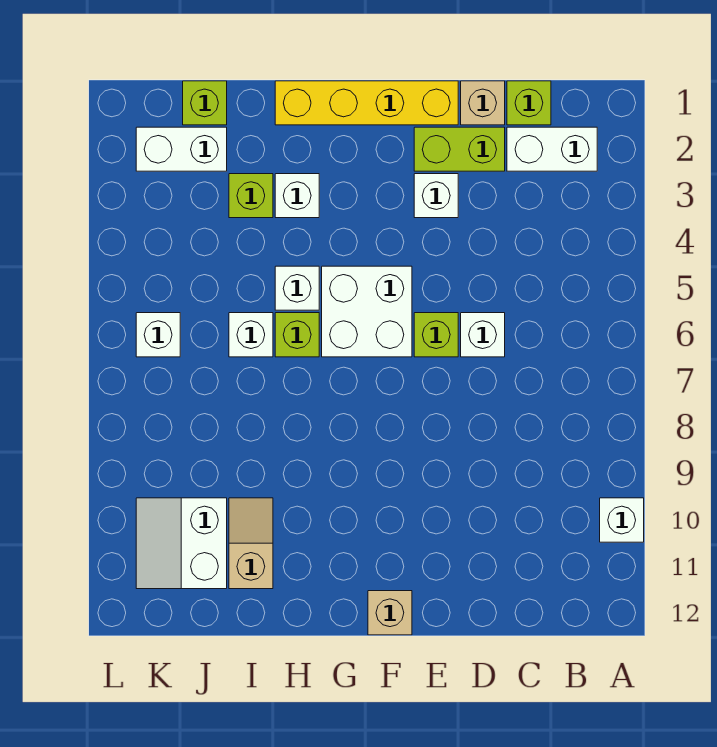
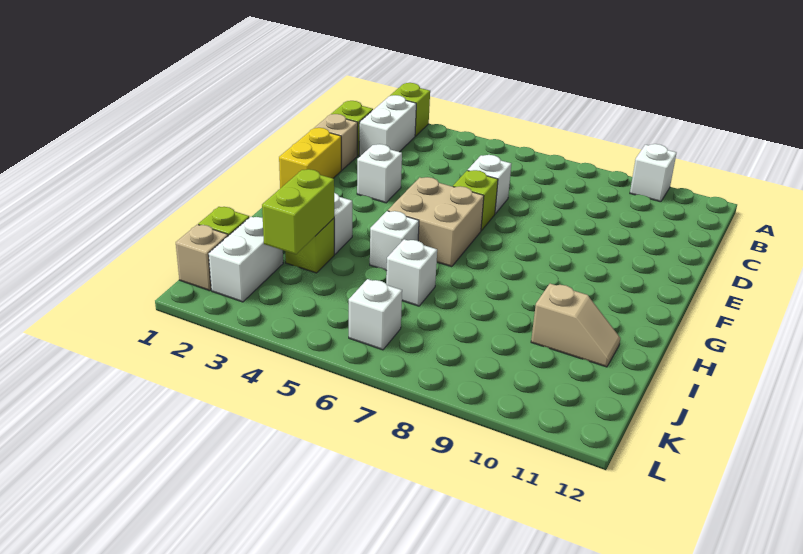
lime brick D2:E2 level 1 -> lime brick I3:J3 level 2
yellow brick E1:H1 level 1 -> yellow brick E1:F1 level 1
white brick F5:G6 level 1 -> tan brick F5:G6 level 1
tan brick F12 level 1 -> tan brick K1 level 1
lime brick H6 level 1 -> lime brick A2 level 1
tan slope I10:I11 level 1 top 11 -> tan slope I10:I11 level 1 top 10
white slope J10:K11 level 1 top J -> none

